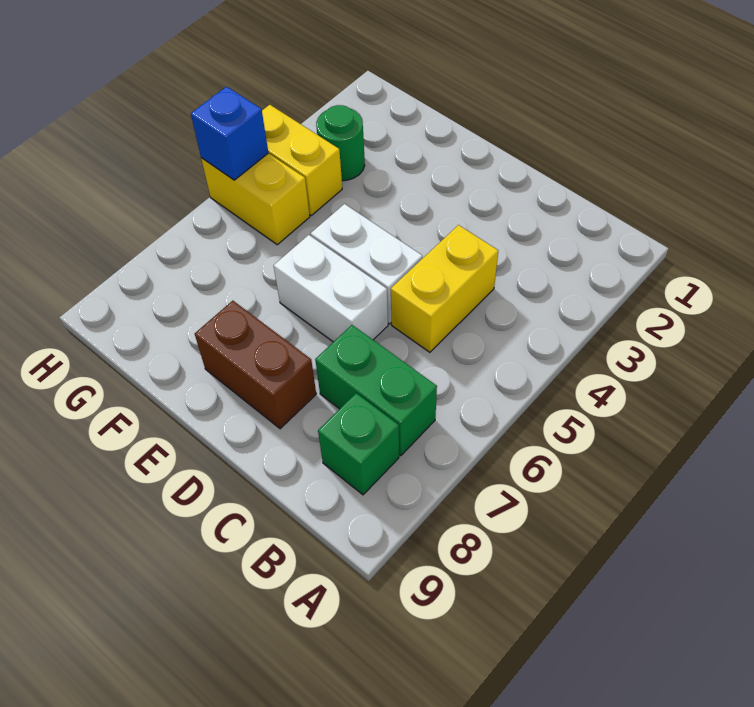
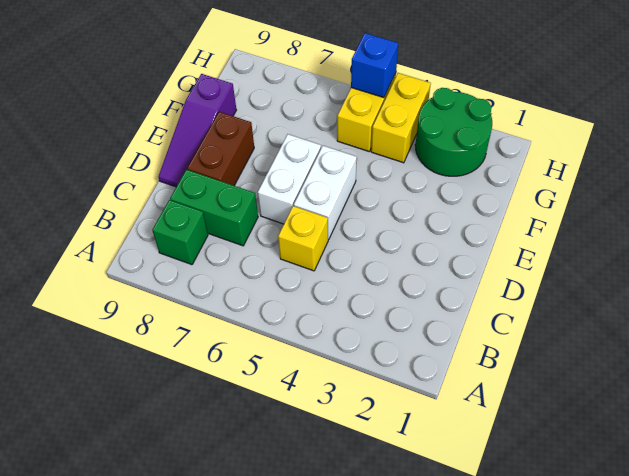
green brick B7:C7 level 1 -> green brick C7:C8 level 1
yellow brick C4:C5 level 1 -> yellow brick C5 level 1
none -> purple slope D9:F9 level 1 top F
green round brick G3 level 1 -> green round brick G2:H3 level 1

